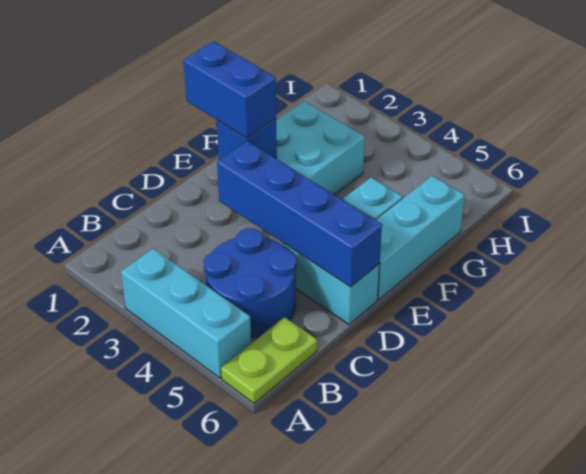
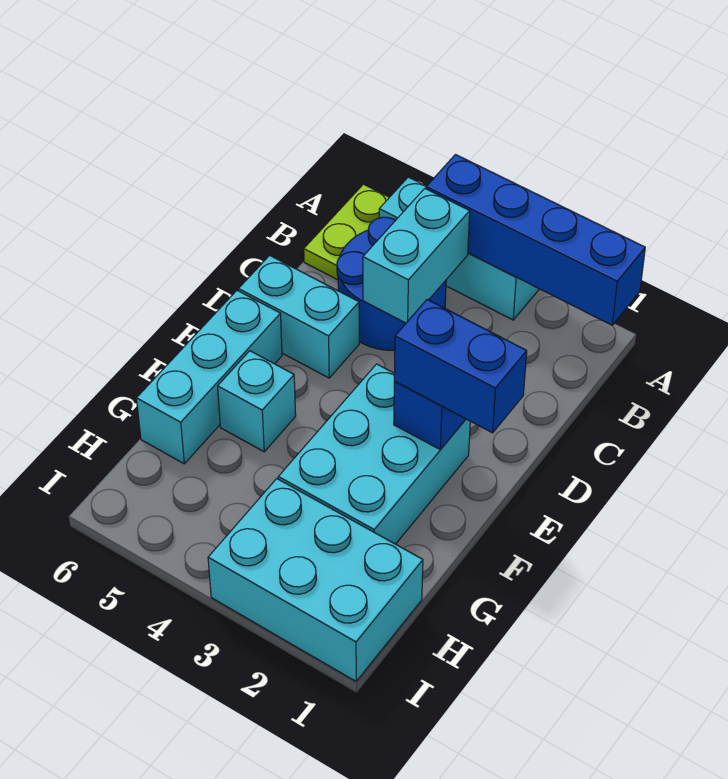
none -> cyan brick B4:C4 level 2
blue brick D3:D6 level 2 -> blue brick A1:A4 level 2
none -> cyan brick H1:I3 level 1

